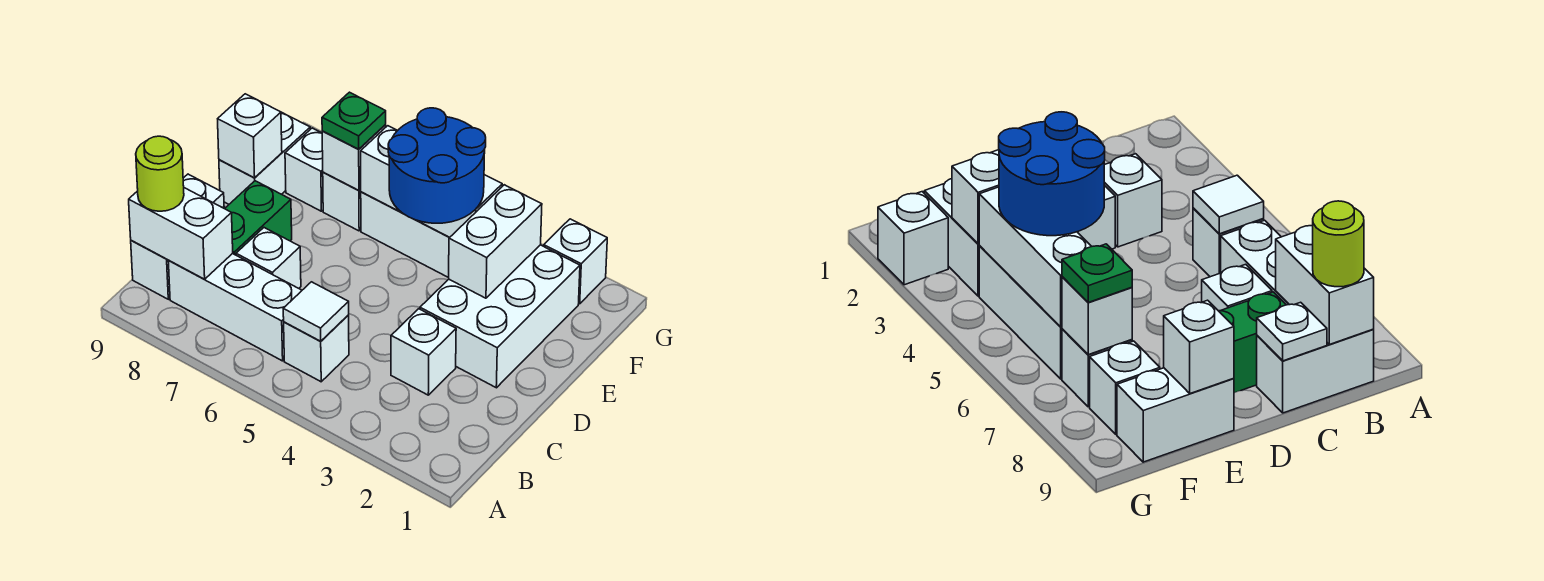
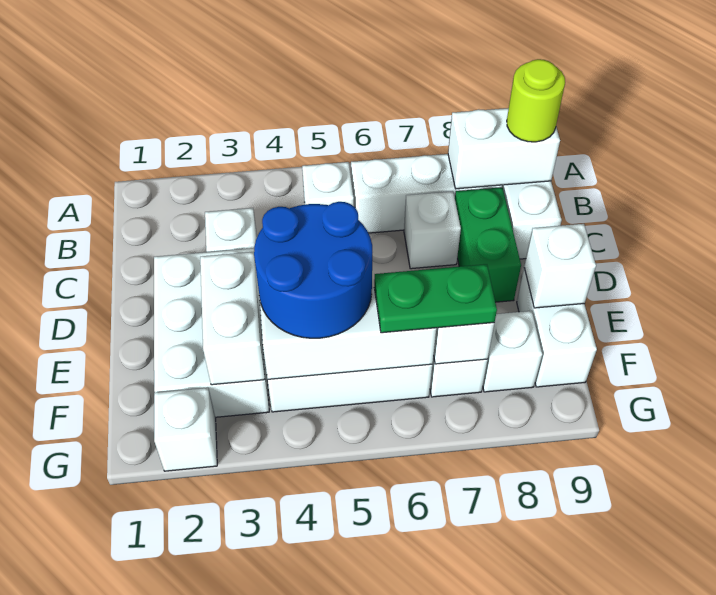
white tile B5 level 2 -> none
white plate C9 level 2 -> none
green plate F7 level 3 -> green plate F6:F7 level 3

